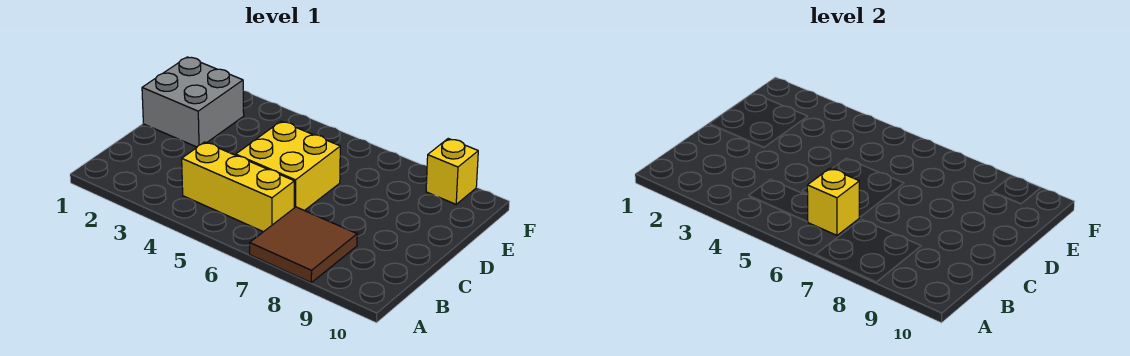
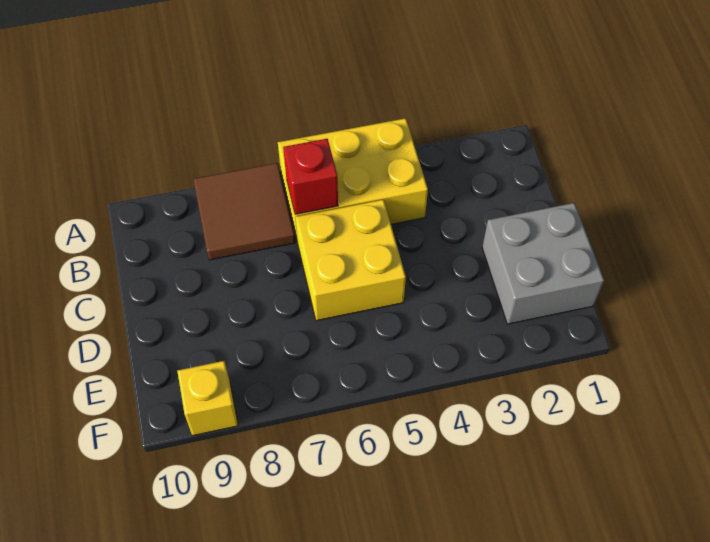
yellow brick B4:B6 level 1 -> yellow brick A4:B6 level 1
yellow brick B6 level 2 -> red brick B6 level 2

